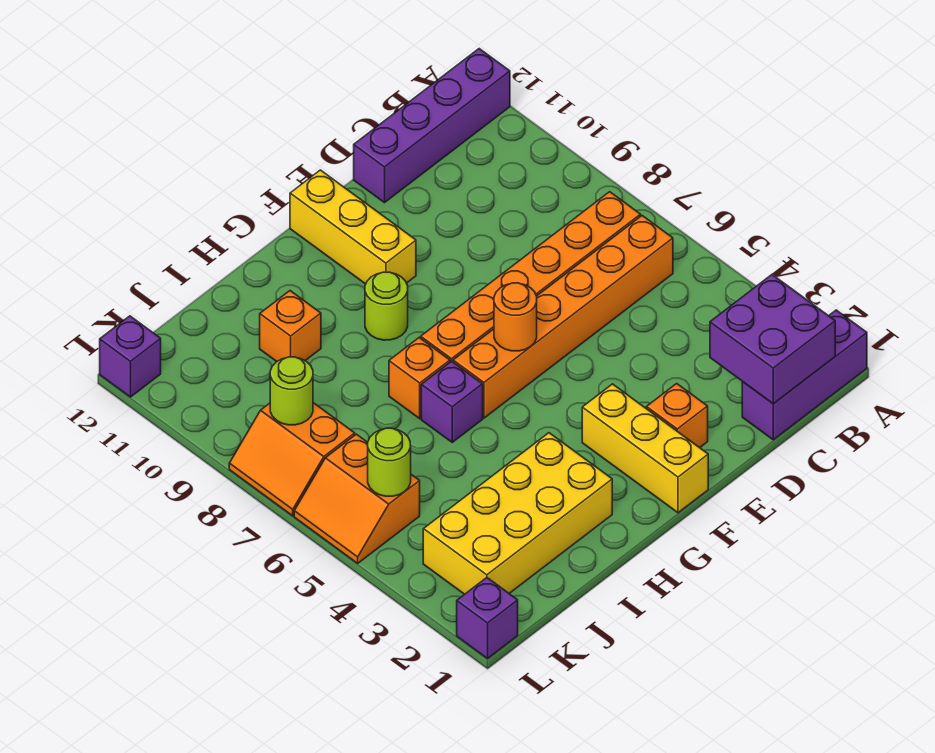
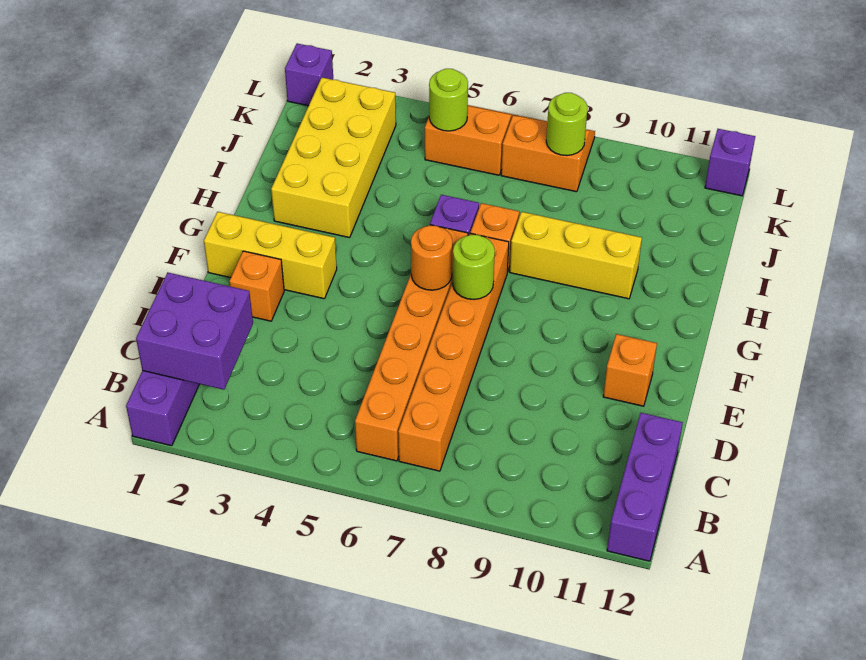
purple brick A12:D12 level 1 -> purple brick A12:C12 level 1
yellow brick F10:F12 level 1 -> yellow brick H8:H10 level 1
lime round brick G9 level 1 -> lime round brick F7 level 2
orange brick I10 level 1 -> orange brick E11 level 1

